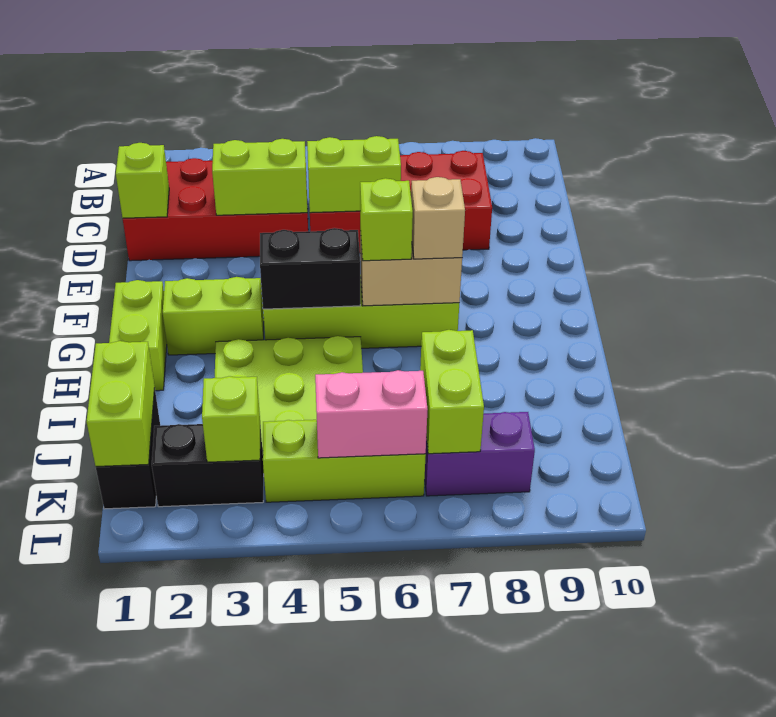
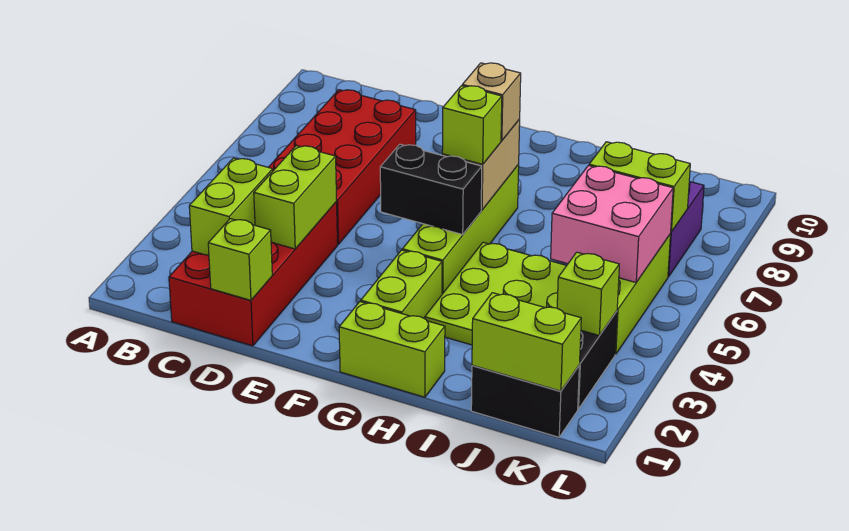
lime brick D5:D6 level 2 -> lime brick C2:C3 level 2
black brick G4:G5 level 2 -> black brick F5:G5 level 2
pink brick K5:K6 level 2 -> pink brick J5:K6 level 2

